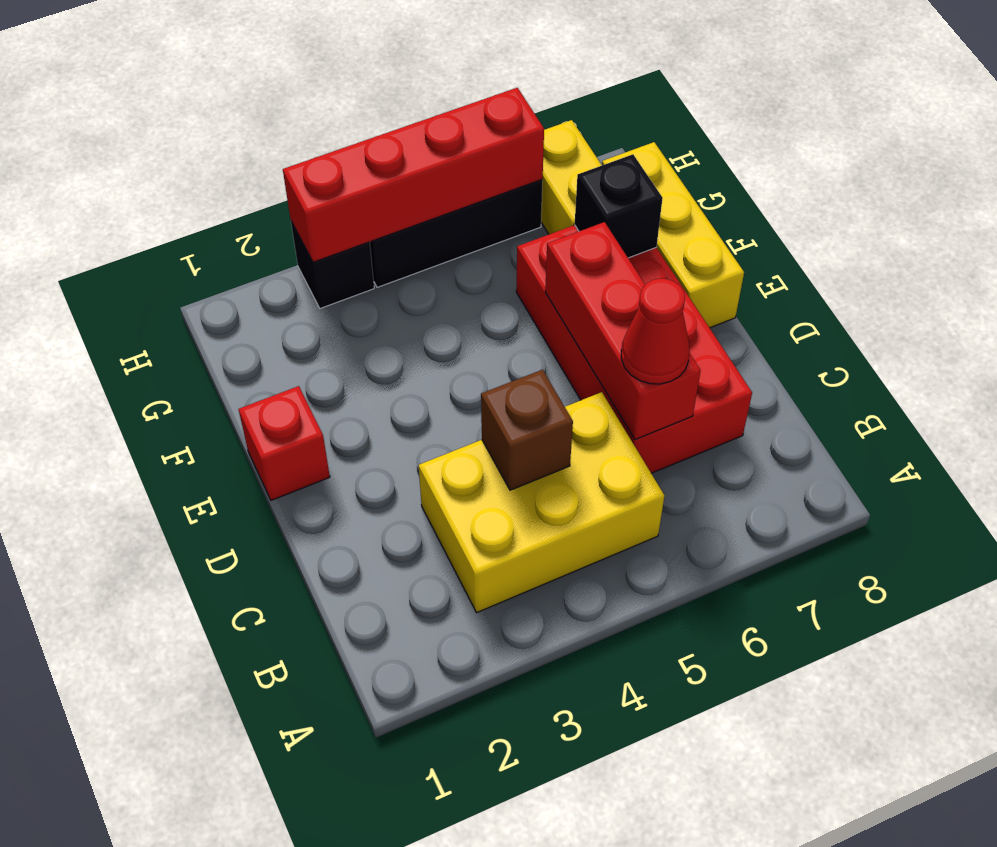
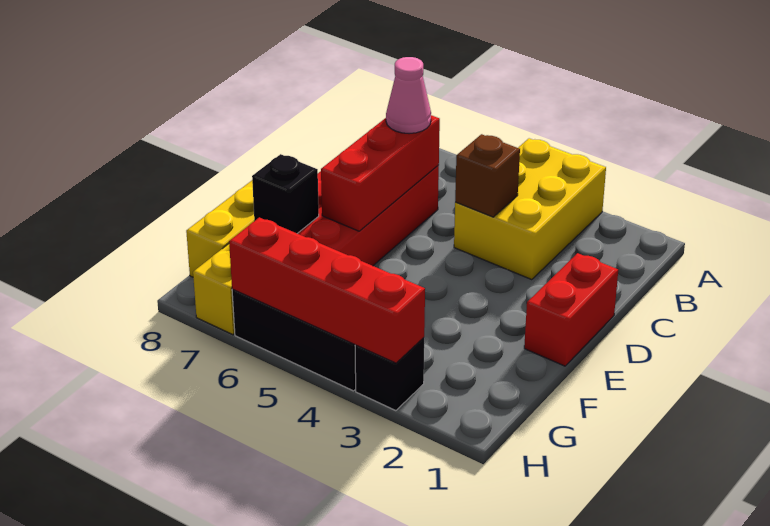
yellow brick B3:C5 level 1 -> yellow brick A3:C4 level 1
red cone C6 level 3 -> pink cone C6 level 3
red brick E1 level 1 -> red brick D1:E1 level 1

